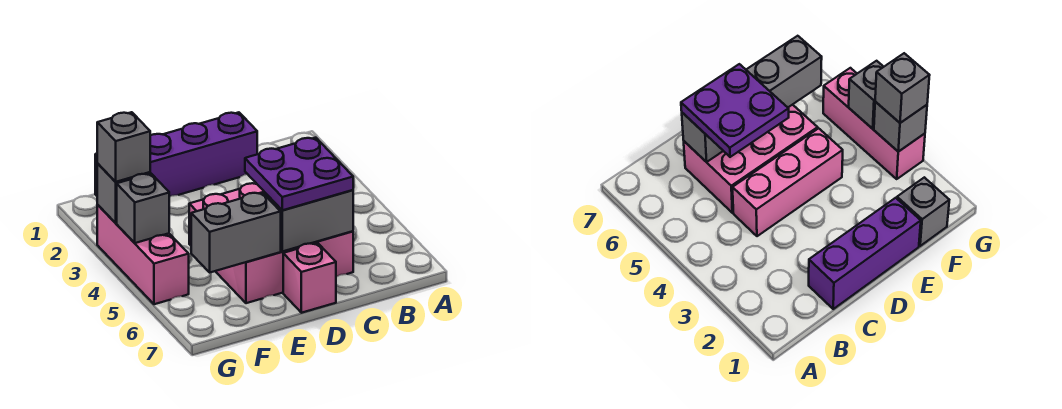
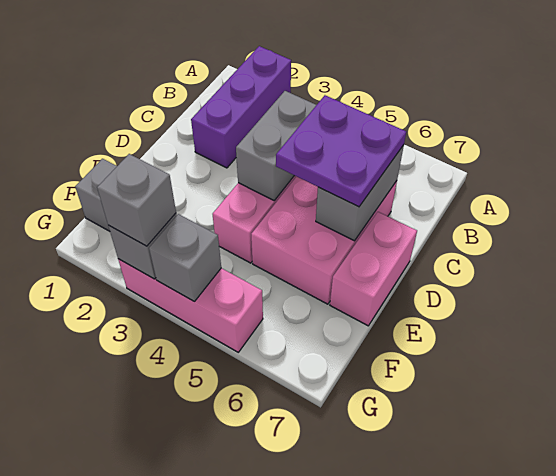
purple brick C1:E1 level 1 -> purple brick A2:C2 level 1
pink brick D7 level 1 -> pink brick D7:E7 level 1
grey brick E6:F6 level 2 -> grey brick C4:D4 level 2

